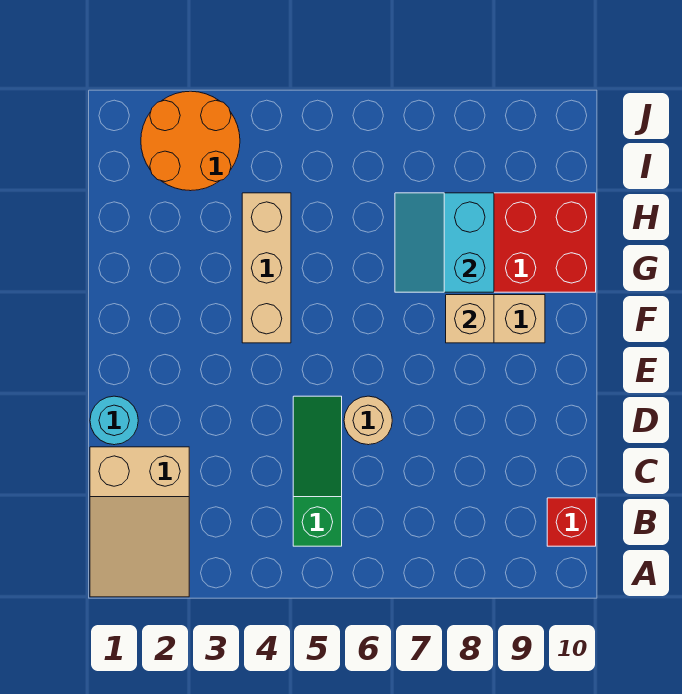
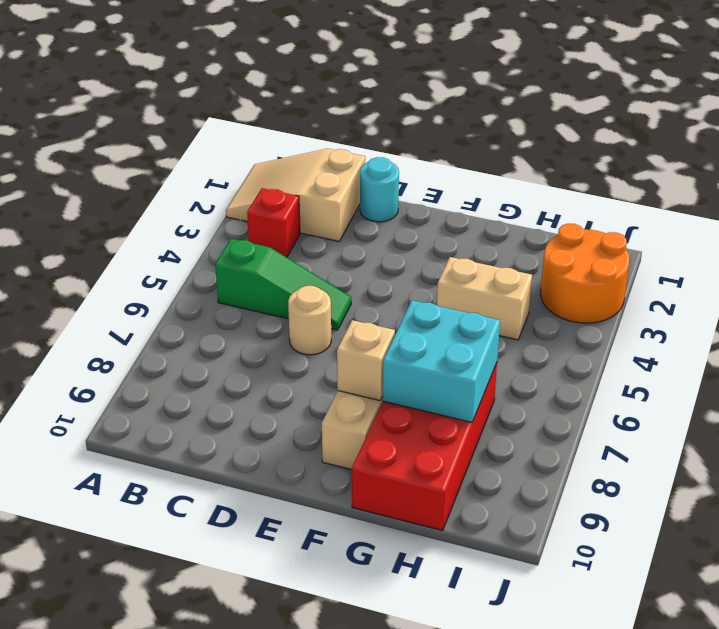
red brick B10 level 1 -> red brick B3 level 1
tan brick F4:H4 level 1 -> tan brick G4:H4 level 1
cyan slope G7:H8 level 2 top 8 -> cyan brick G7:H8 level 2

